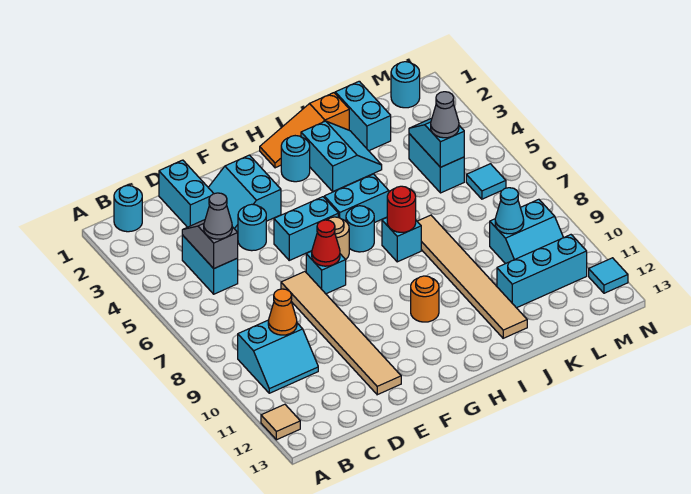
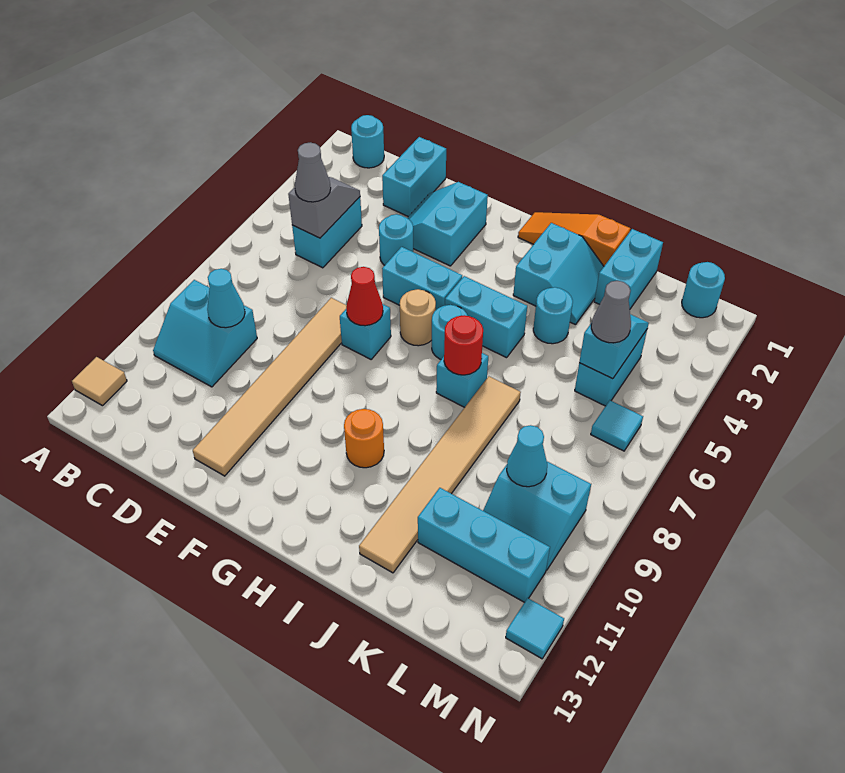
orange cone C9 level 2 -> cyan cone C9 level 2
cyan round brick H2 level 1 -> cyan round brick J4 level 1

